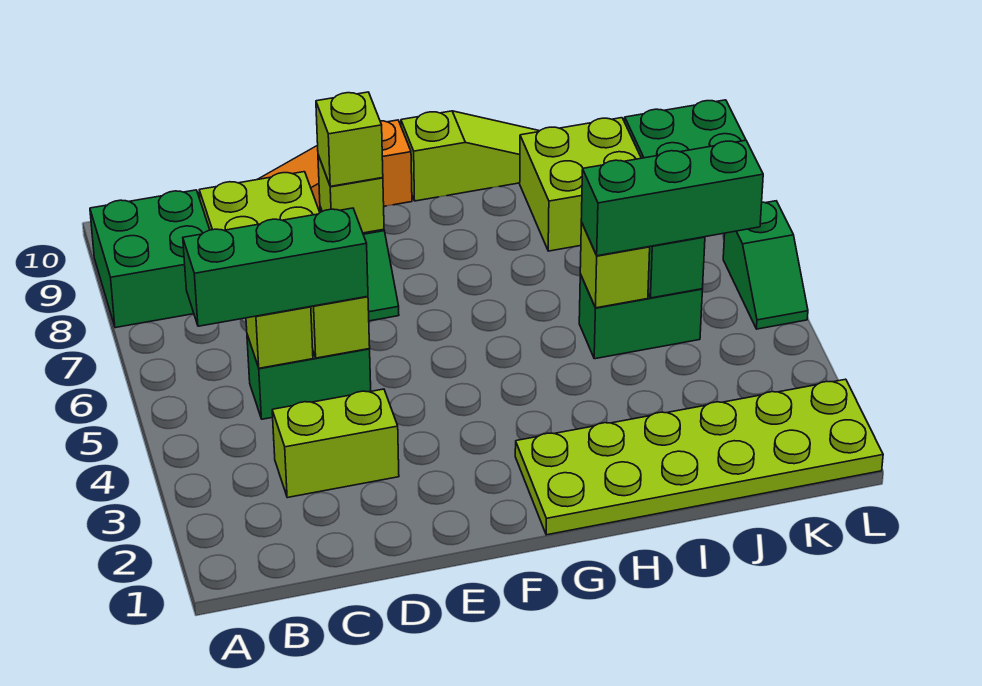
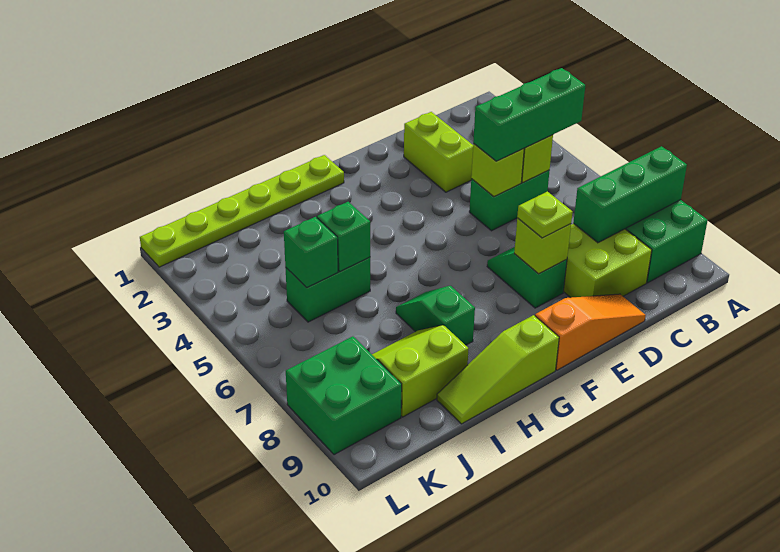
lime brick C3:D3 level 1 -> lime brick D2:D3 level 1
lime brick E8 level 3 -> lime plate E8 level 3
lime plate G1:L2 level 1 -> lime plate G1:L1 level 1
lime brick I5 level 2 -> green brick I5 level 2
green brick I5:K5 level 3 -> green brick A8:C8 level 2
lime brick I8:J9 level 1 -> lime slope I8:J9 level 1 top 9
green slope L5:L6 level 1 top 6 -> green slope H7:H8 level 1 top 8

